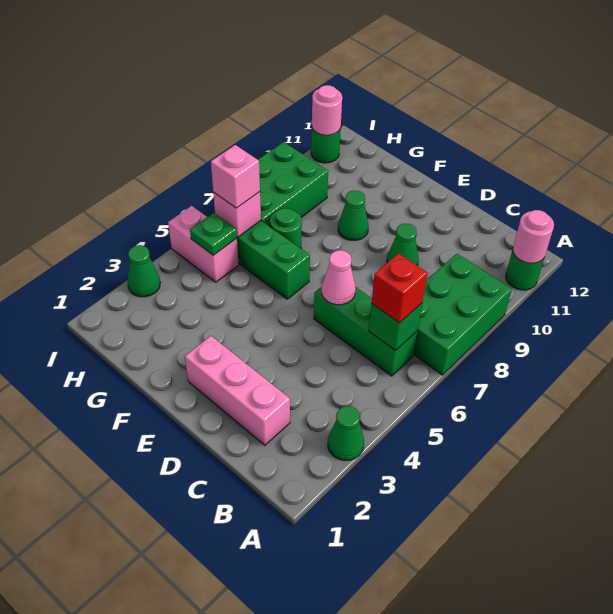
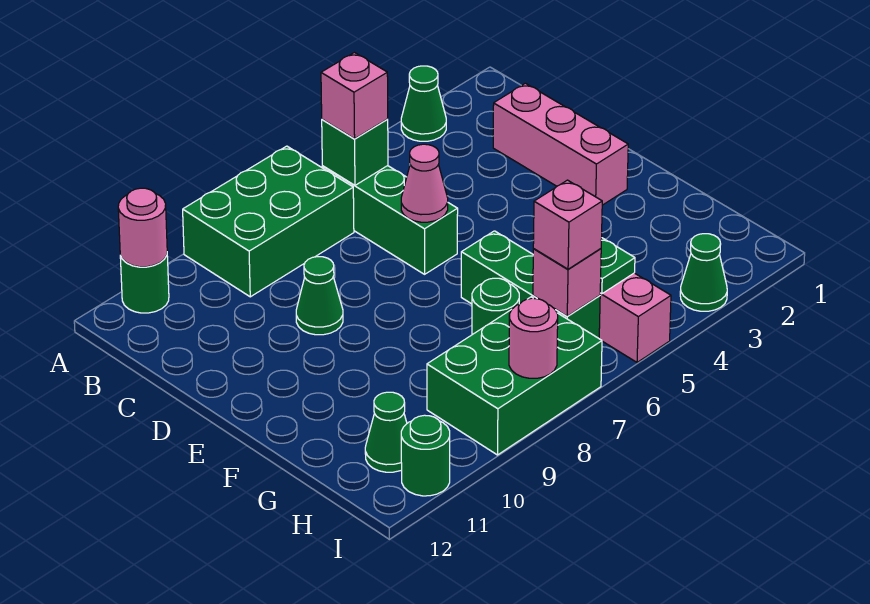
red brick B6 level 3 -> pink brick B6 level 3
green cone F9 level 1 -> green cone H11 level 1
pink round brick I11 level 2 -> pink round brick I8 level 2

